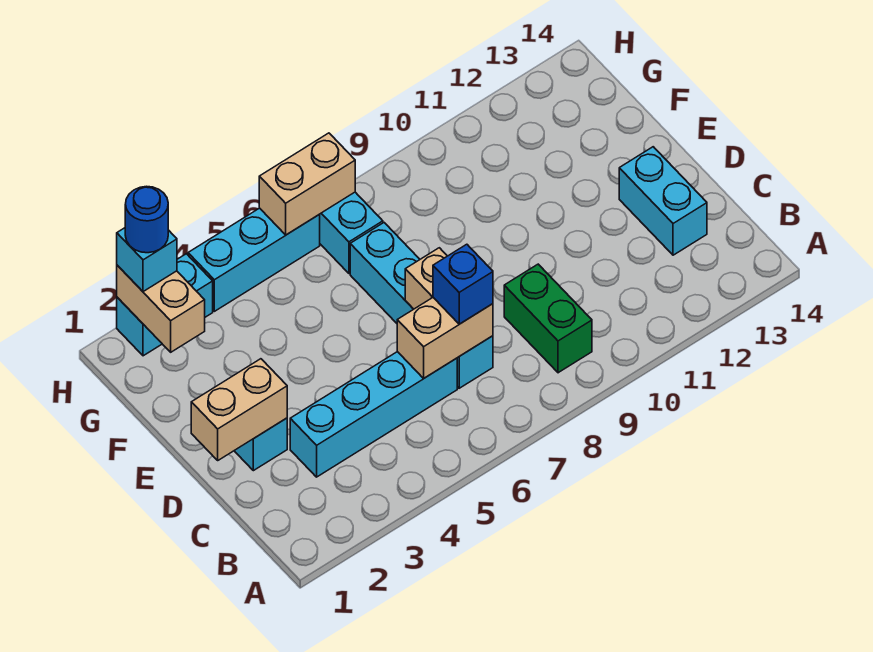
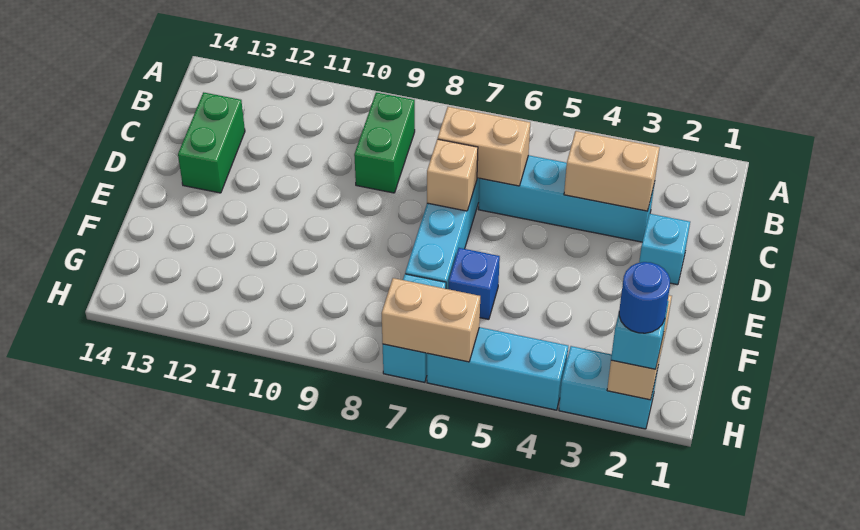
blue brick C7 level 3 -> blue brick F6 level 1
cyan brick C13:D13 level 1 -> green brick C13:D13 level 1
tan brick D1:D2 level 2 -> tan brick C3:C4 level 2

